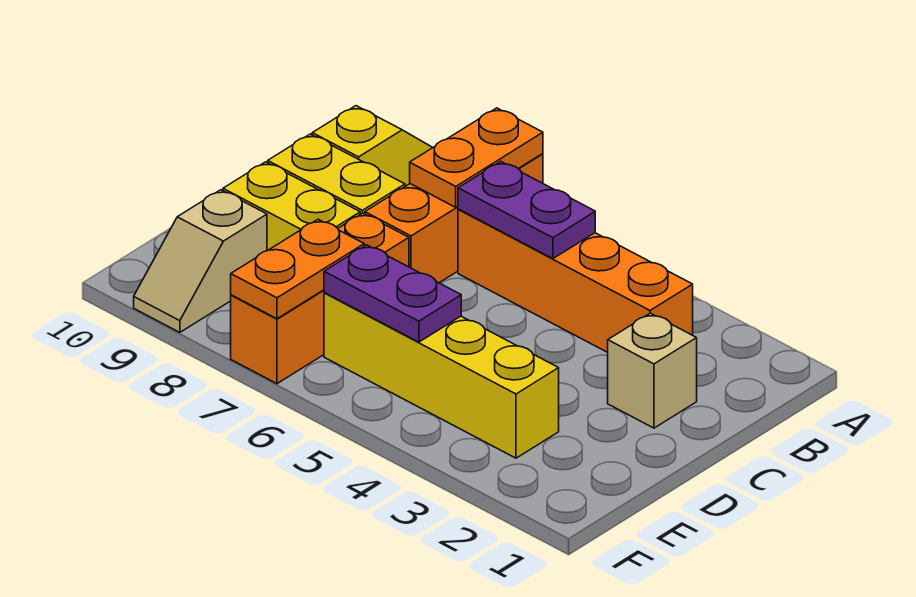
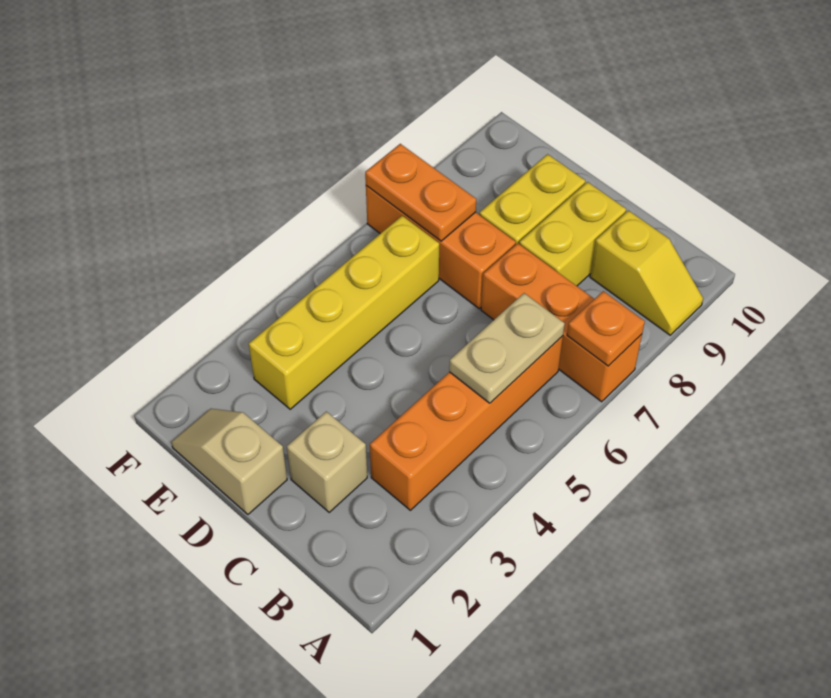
orange plate A7:B7 level 2 -> orange plate A7 level 2
purple plate B5:B6 level 2 -> tan plate B5:B6 level 2
purple plate E5:E6 level 2 -> none
tan slope E9:F9 level 1 top E -> tan slope D1:E1 level 1 top D

